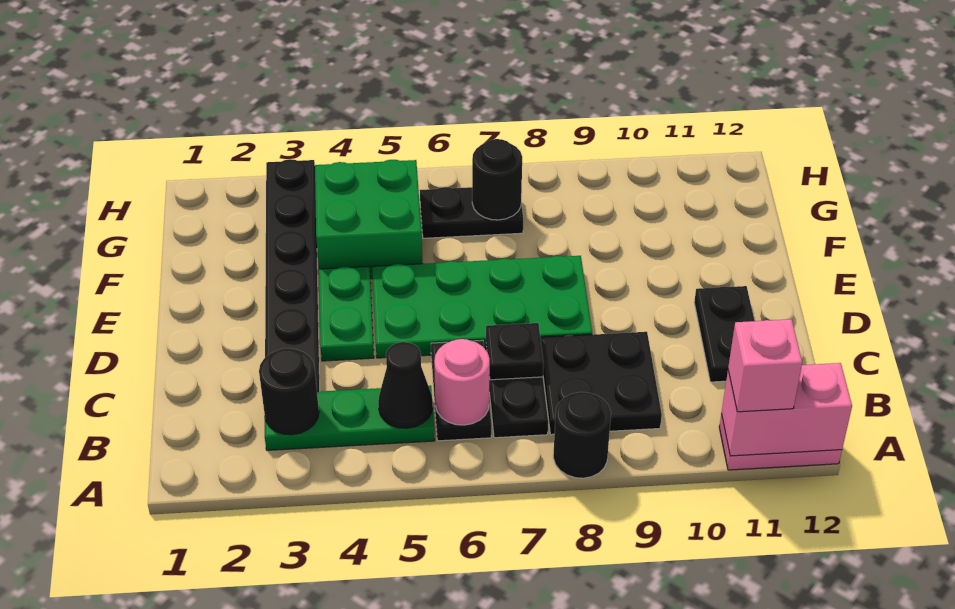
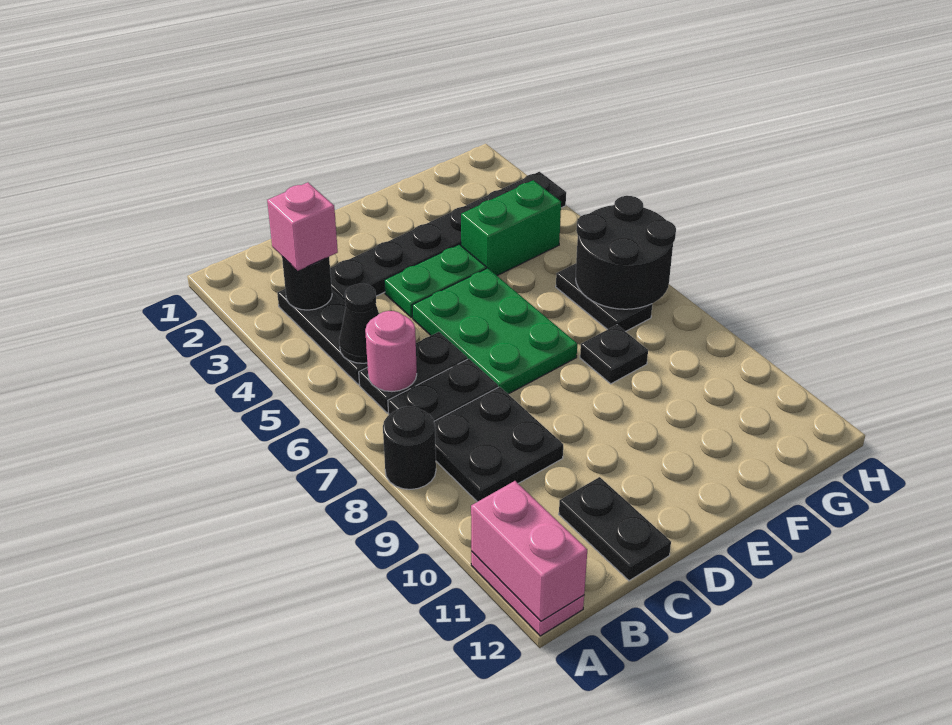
pink brick A11 level 3 -> pink brick B3 level 3
green plate B3:B5 level 1 -> black plate B3:B5 level 1
black plate C7 level 2 -> black plate F8 level 1
black plate C11:D11 level 1 -> black plate C11:C12 level 1
green plate D5:E8 level 1 -> green plate D5:E7 level 1
green brick F4:G5 level 1 -> green brick F4:G4 level 1
black round brick G7 level 2 -> black round brick G6:H7 level 2

